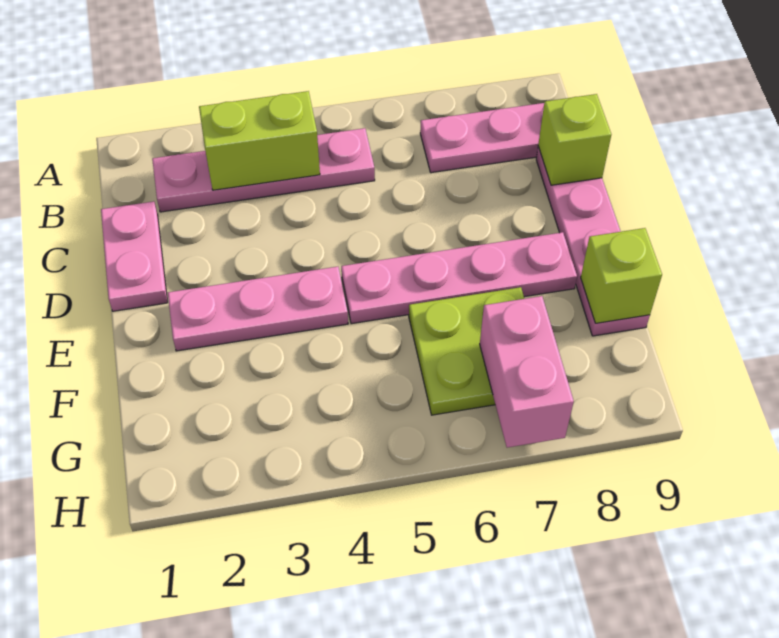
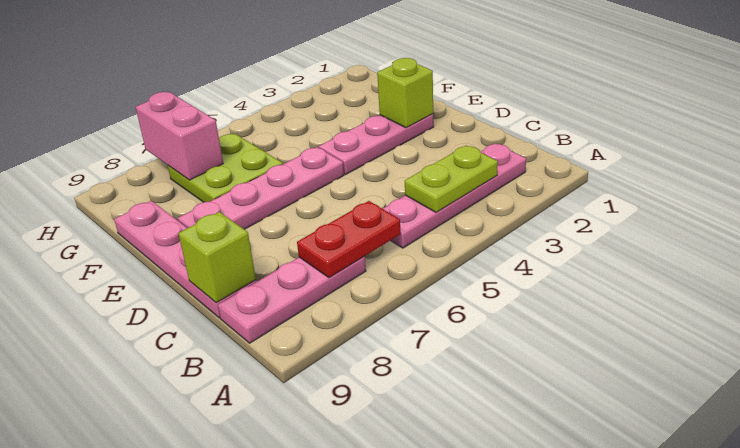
lime brick B3:B4 level 2 -> lime plate B3:B4 level 2
none -> red plate B6:B7 level 2
pink plate C1:D1 level 1 -> none
lime brick F9 level 2 -> lime brick E2 level 2

